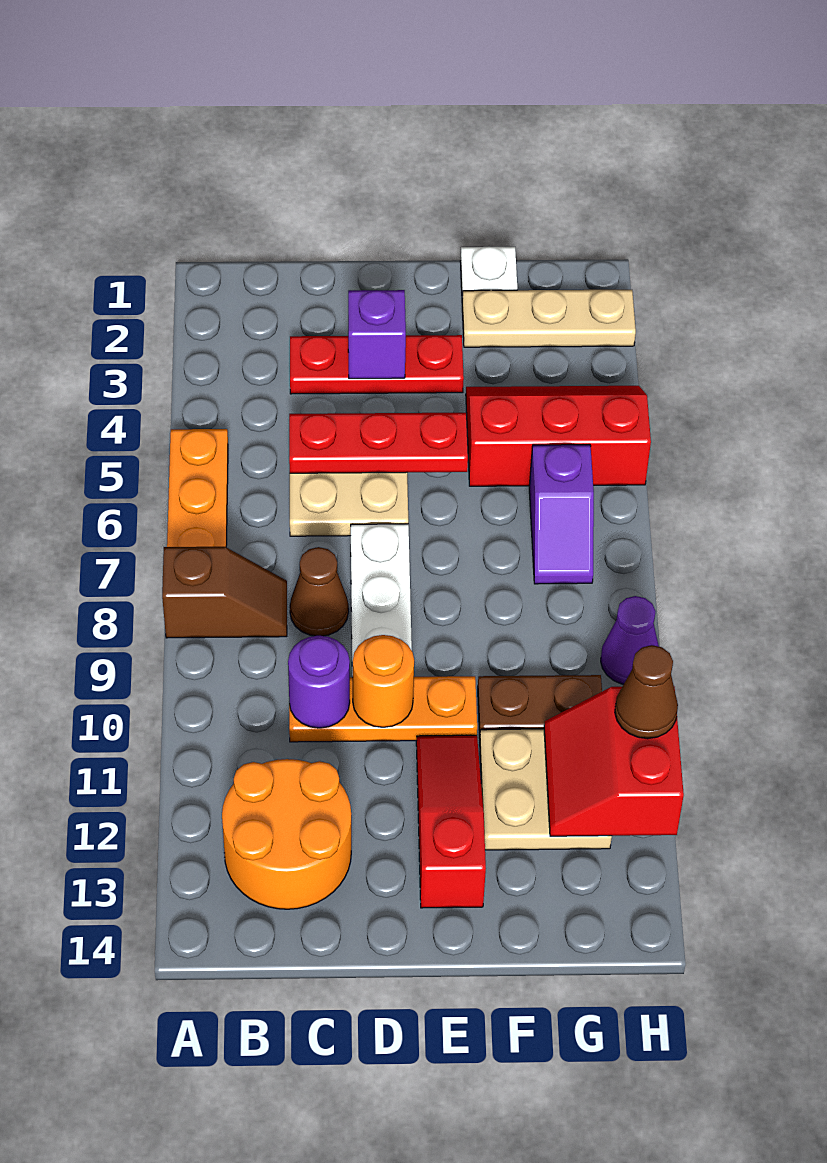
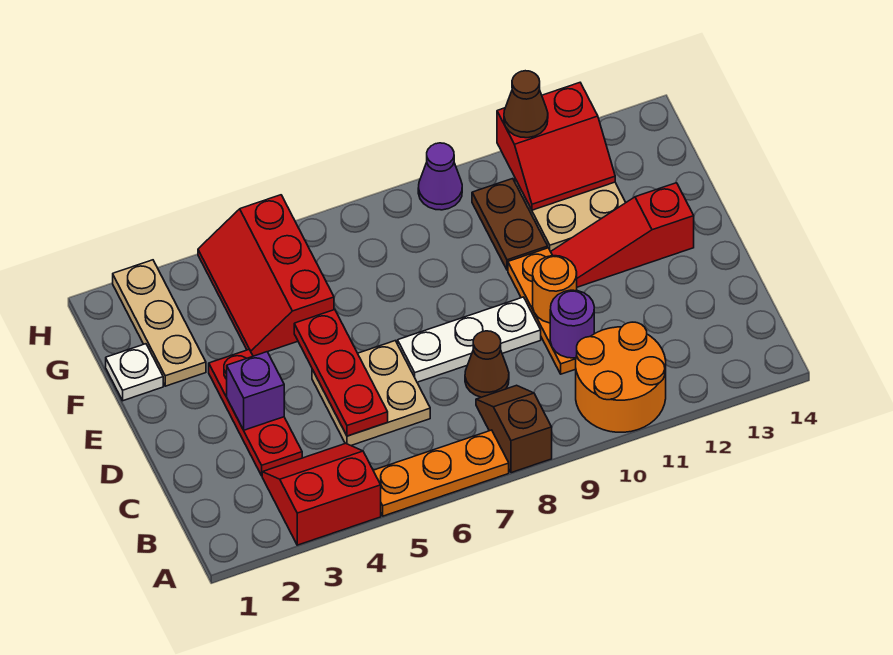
none -> red slope A3:B4 level 1 top A
orange round brick B12:C13 level 1 -> orange round brick A10:B11 level 1
purple slope G6:G7 level 1 top 6 -> none

